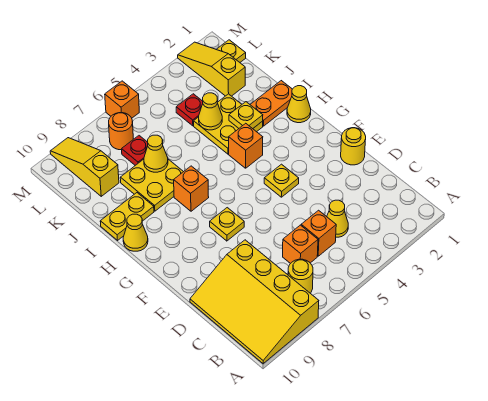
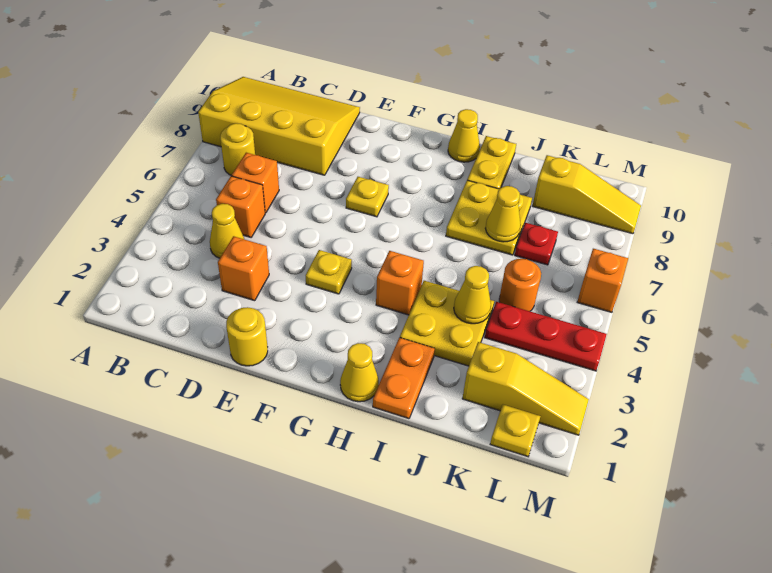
orange brick H7 level 1 -> orange brick D3 level 1
yellow plate I3 level 2 -> none
red plate K4 level 1 -> red plate K4:M4 level 1
orange round brick L7 level 1 -> orange round brick K5 level 1

